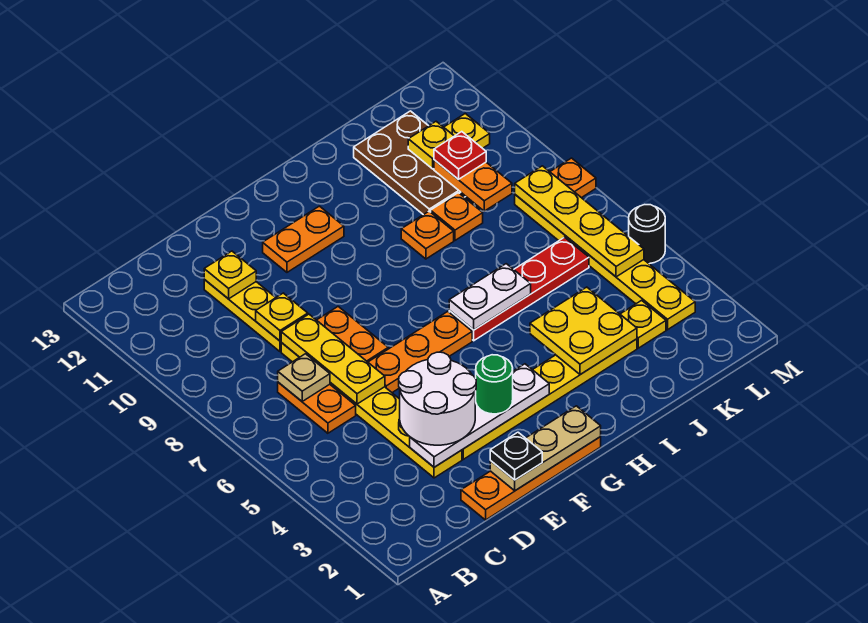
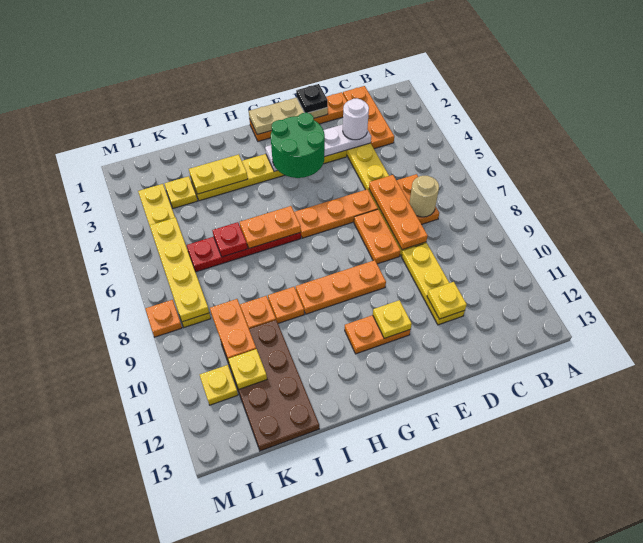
none -> orange plate C1:C3 level 1
tan plate C7 level 2 -> tan round brick C7 level 2
white round brick D3:E4 level 3 -> white round brick D3 level 3
yellow plate D6:D8 level 2 -> orange plate D6:D8 level 2
yellow plate D9 level 2 -> yellow plate F11 level 2
green round brick F3 level 3 -> green round brick F3:G4 level 3
none -> orange plate F9:H9 level 1
white plate H6:I6 level 2 -> orange plate H6:I6 level 2
yellow plate I3:J4 level 2 -> yellow plate I3:J3 level 2
brown plate J10:K12 level 1 -> brown plate J10:K13 level 1
red plate K10 level 3 -> red plate J6 level 2
black round brick M5 level 1 -> none

